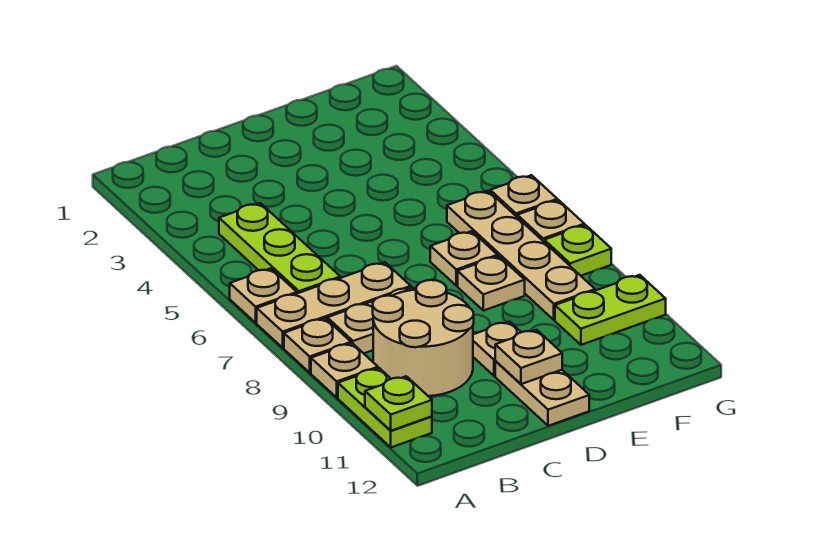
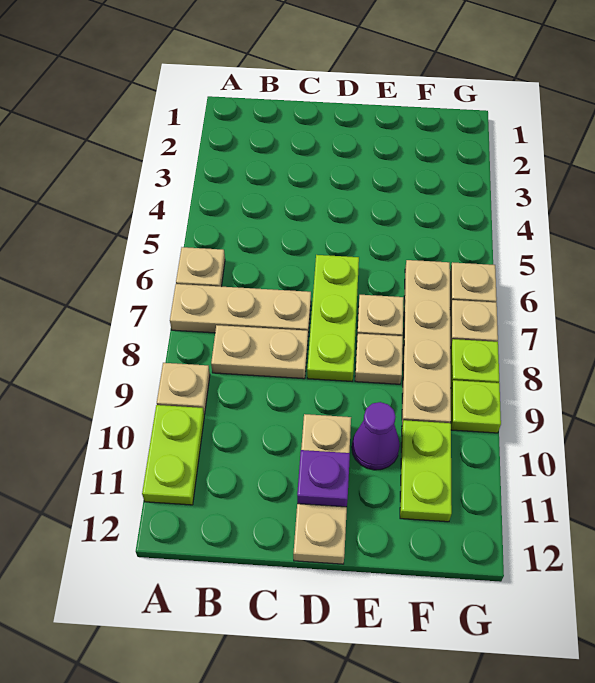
tan plate A8 level 1 -> none
lime plate A11 level 2 -> lime plate G9 level 1
lime plate B4:B6 level 1 -> lime plate D6:D8 level 1
tan round brick B9:C10 level 1 -> none
tan plate D11 level 2 -> purple plate D11 level 2
none -> purple cone E10 level 1
lime plate F10:G10 level 1 -> lime plate F10:F11 level 1

